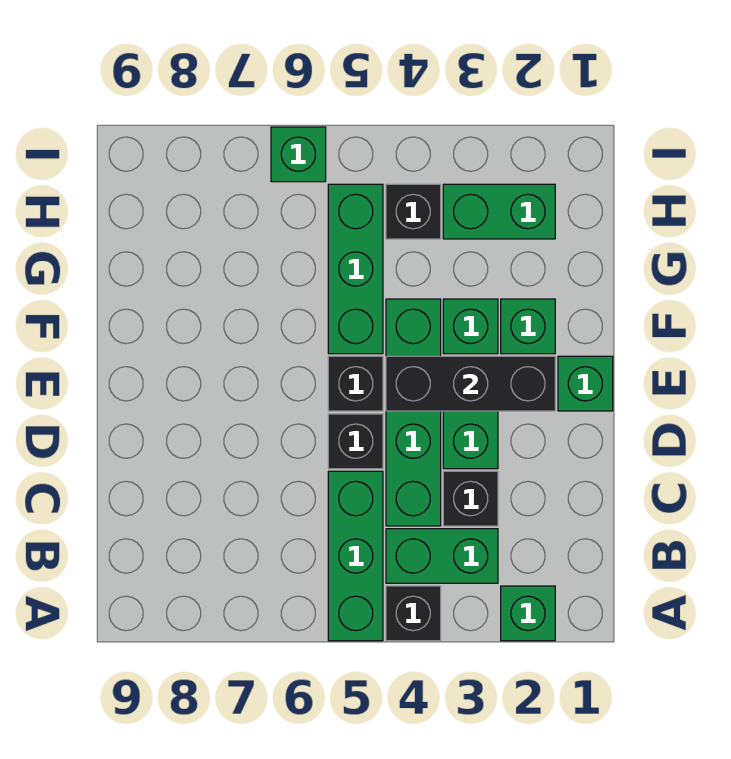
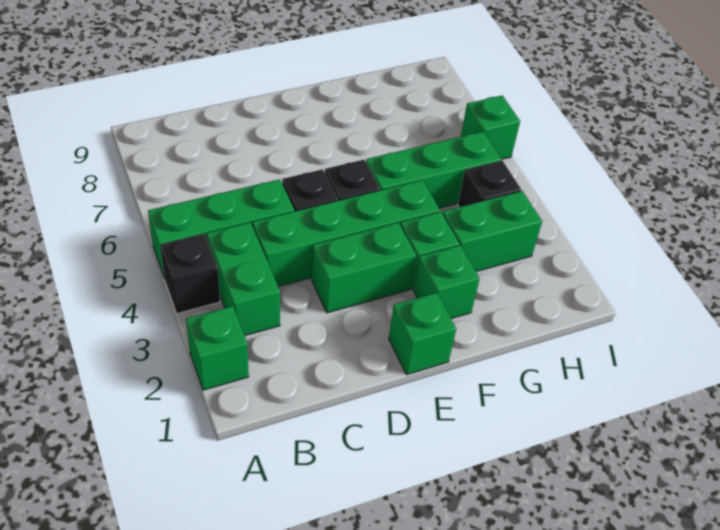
black brick C3 level 1 -> none
black brick E2:E4 level 2 -> none
green brick H2:H3 level 1 -> green brick G3:H3 level 1

